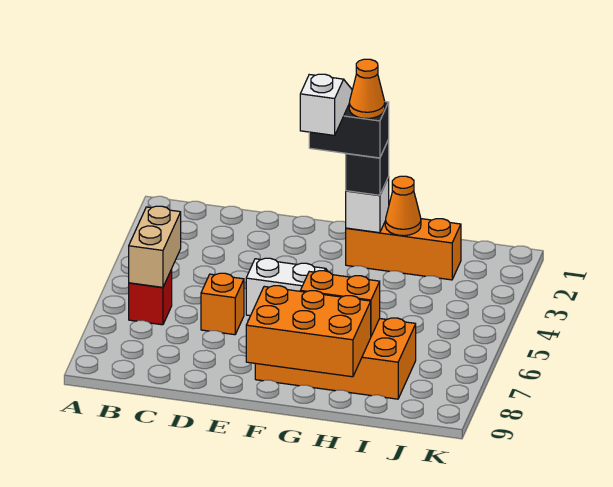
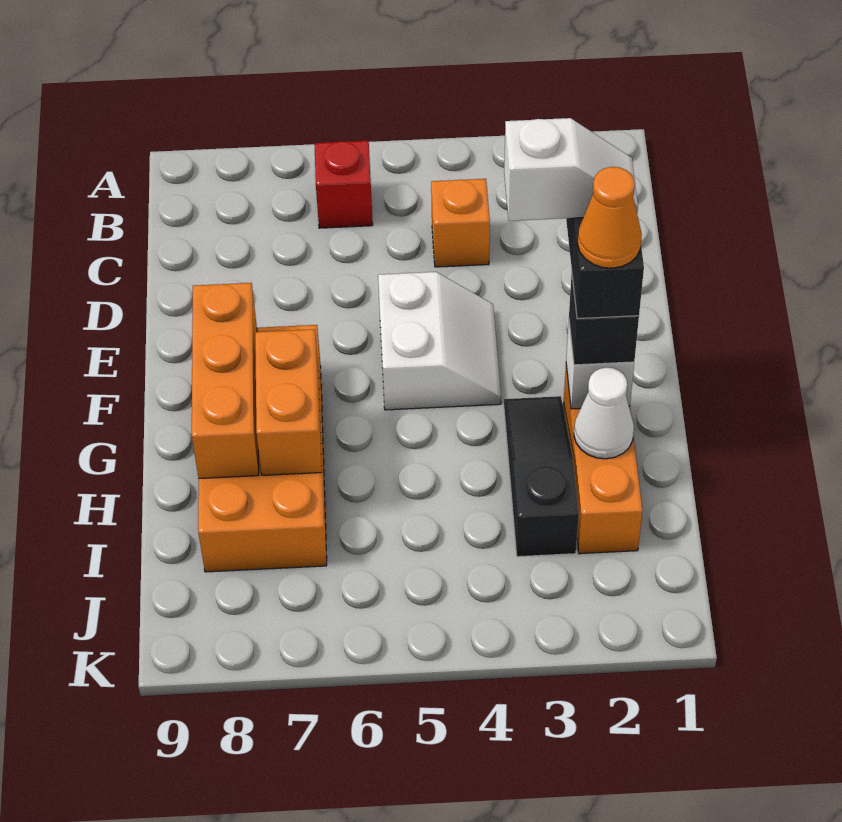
tan brick B5:B6 level 2 -> none
orange brick D6 level 1 -> orange brick C4 level 1
orange brick F8:H9 level 2 -> orange brick F8:H8 level 2
none -> black slope G3:I3 level 1 top I
orange cone H2 level 2 -> white cone H2 level 2

